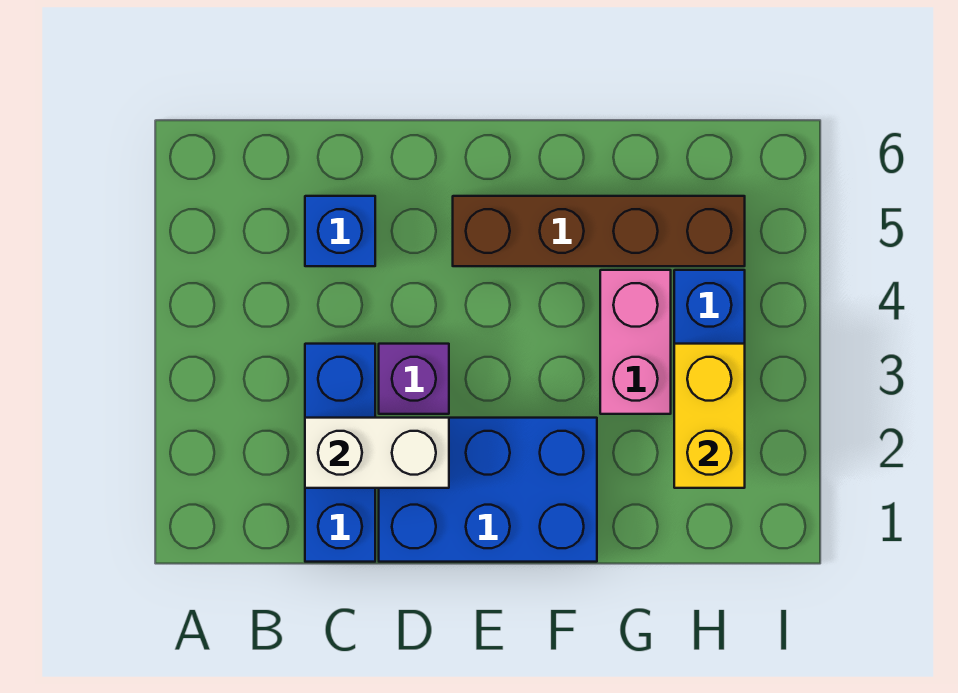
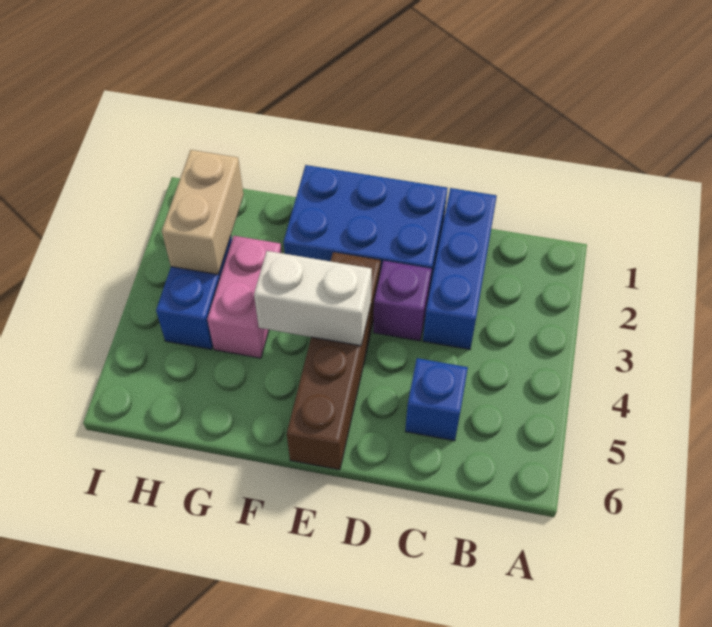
white brick C2:D2 level 2 -> white brick E4:F4 level 2
brown brick E5:H5 level 1 -> brown brick E3:E6 level 1
yellow brick H2:H3 level 2 -> tan brick H2:H3 level 2

